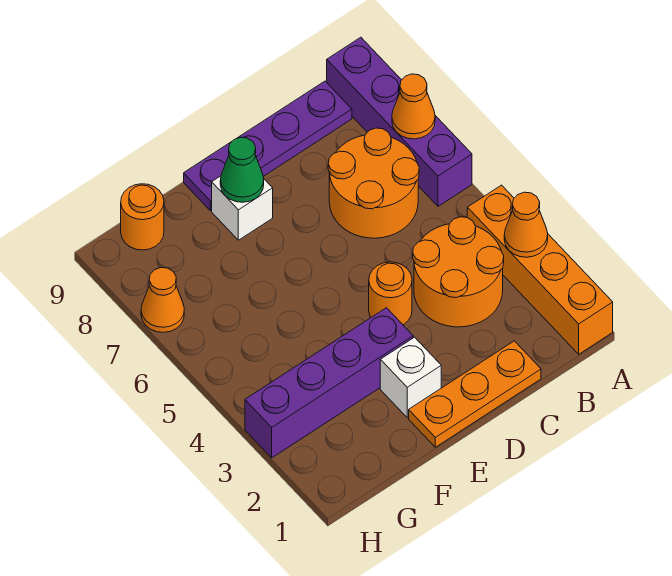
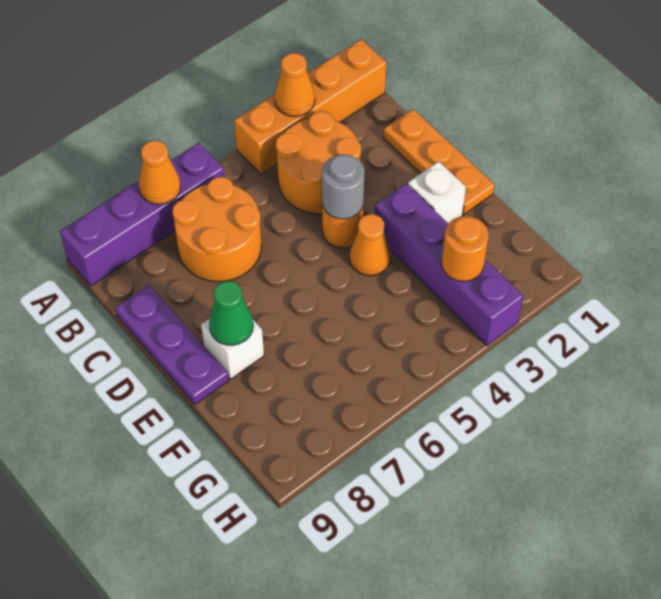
purple plate B9:E9 level 1 -> purple plate C9:E9 level 1
none -> grey round brick D4 level 2
orange round brick G9 level 1 -> orange round brick G3 level 2
orange cone H7 level 1 -> orange cone E4 level 1

